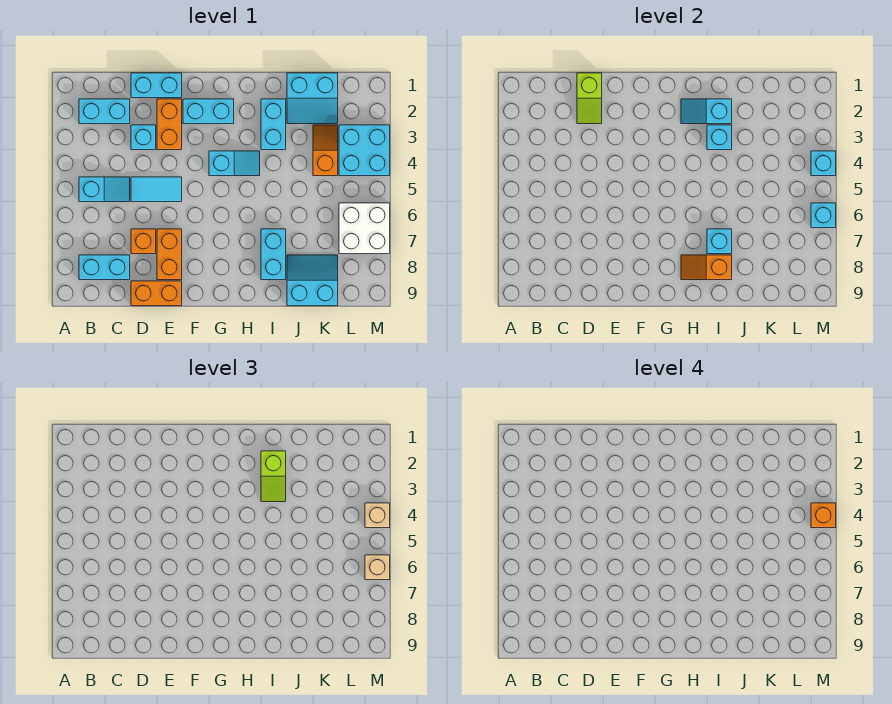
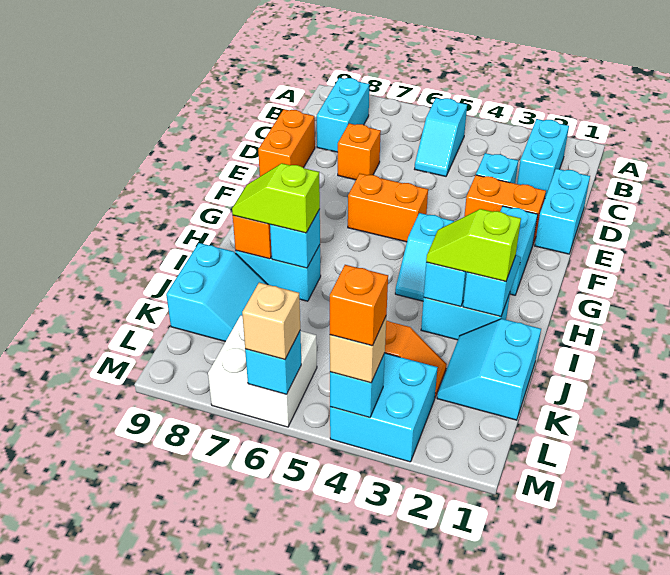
lime slope D1:D2 level 2 top 1 -> lime slope I7:I8 level 3 top 7
cyan tile D5:E5 level 1 -> none
orange brick E7:E8 level 1 -> orange brick F5:F6 level 1

